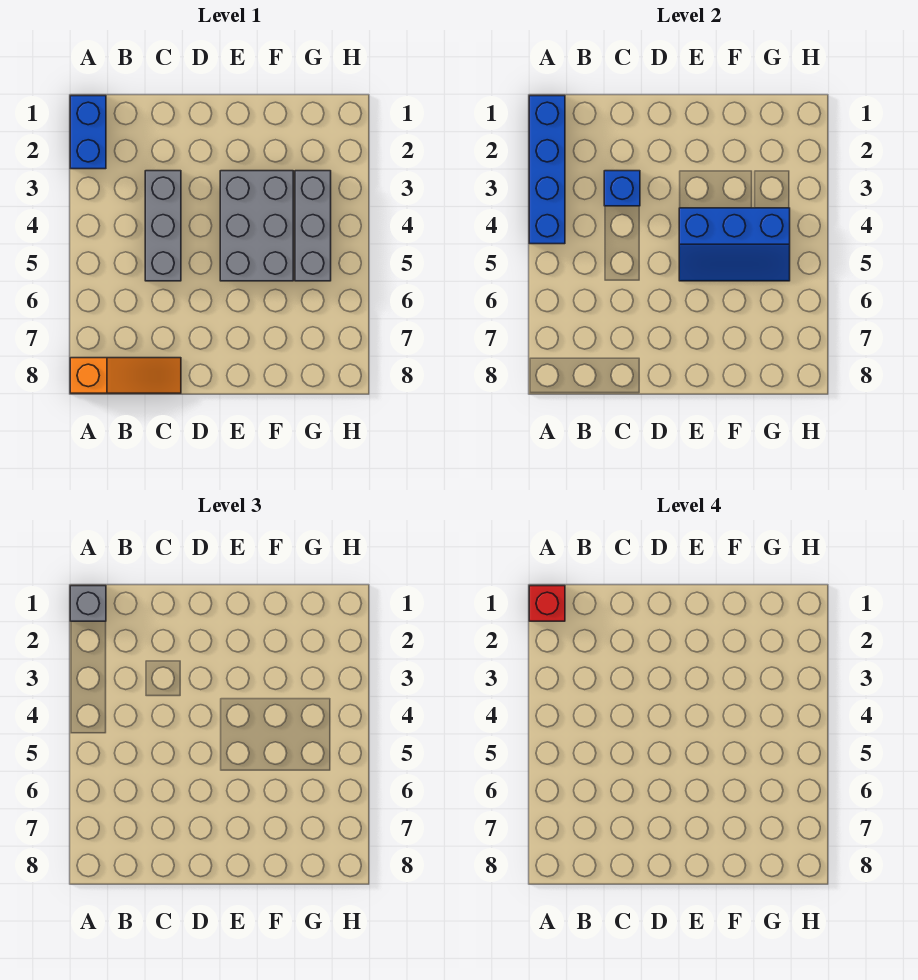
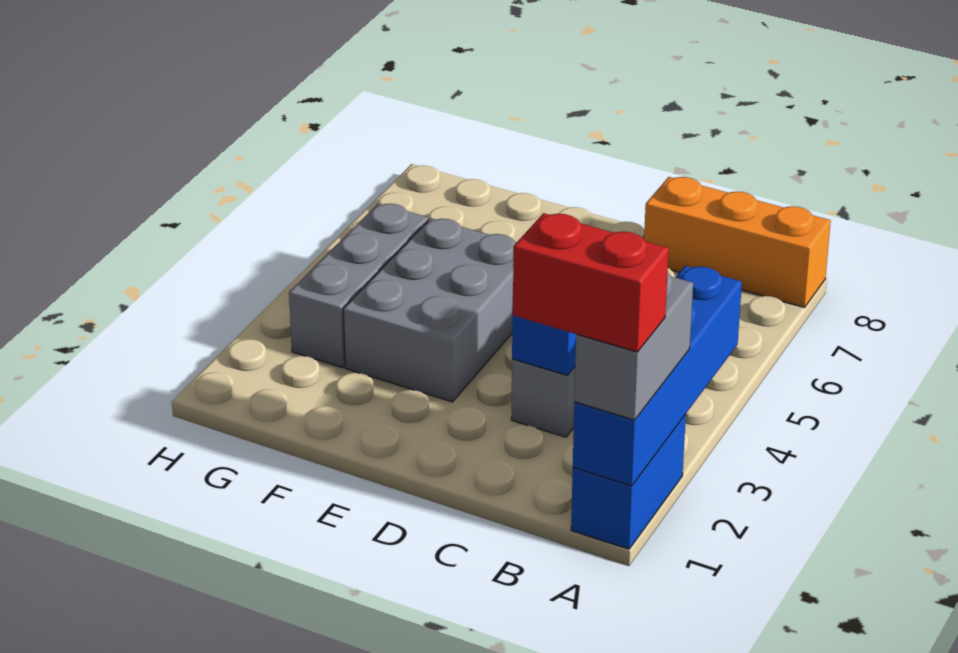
grey brick A1 level 3 -> grey brick A1:A2 level 3
red brick A1 level 4 -> red brick A1:B1 level 4
orange slope A8:C8 level 1 top A -> orange brick A8:C8 level 1
blue slope E4:G5 level 2 top 4 -> none

